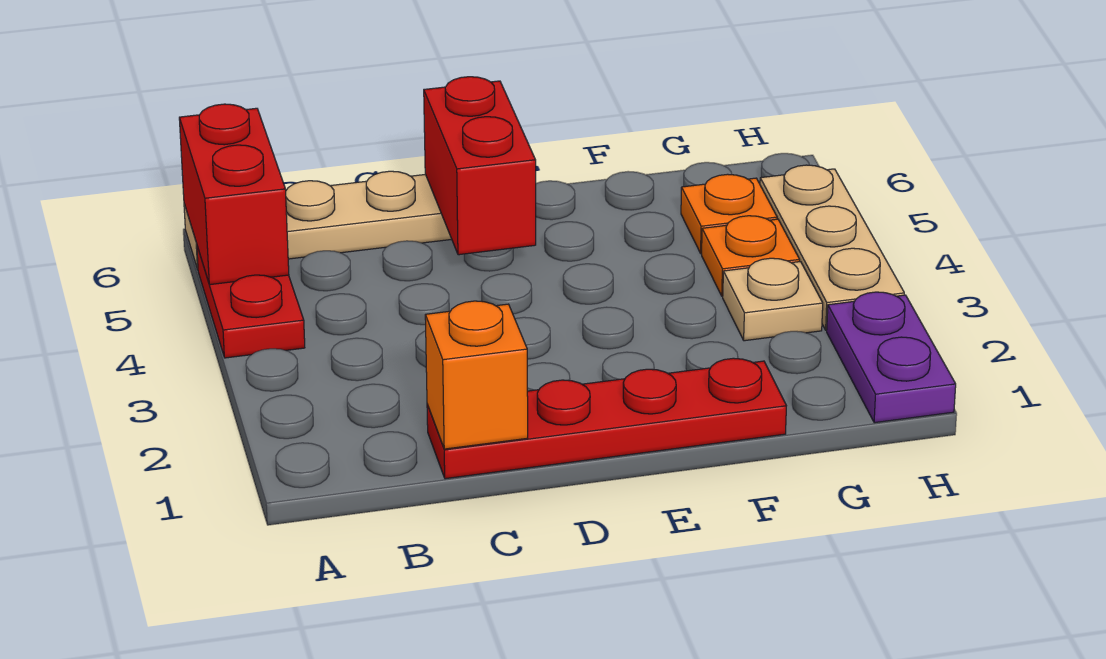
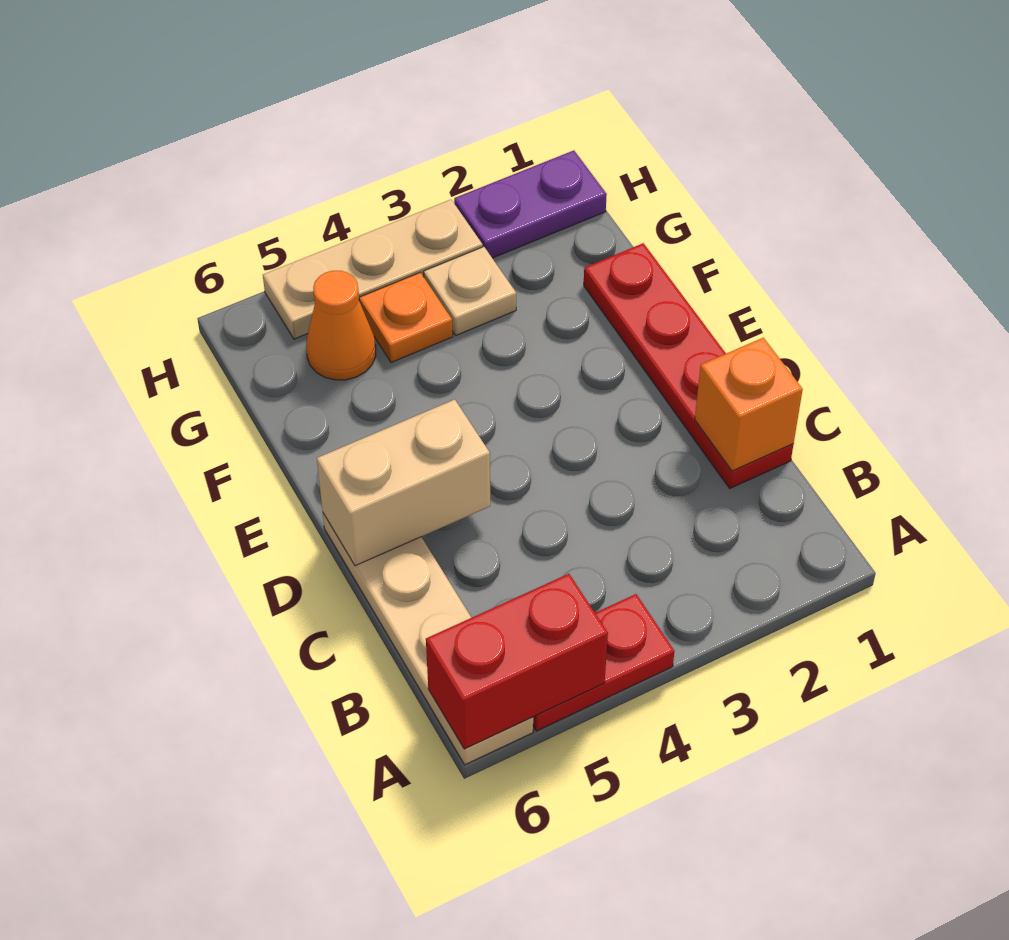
red brick D5:D6 level 2 -> tan brick D5:D6 level 2
orange plate G5 level 1 -> orange cone G5 level 1

